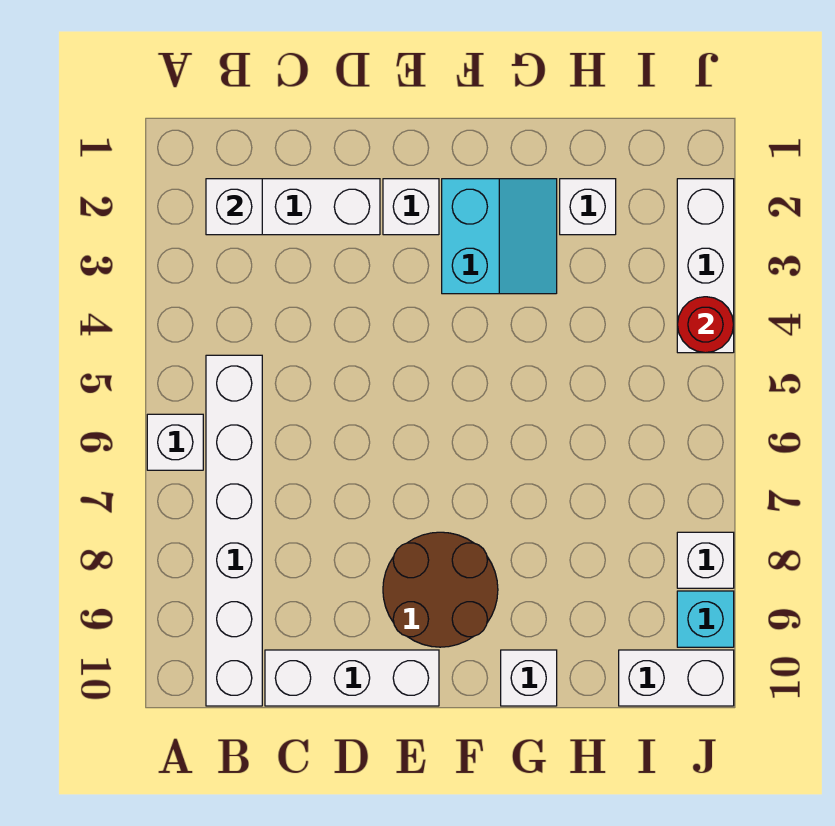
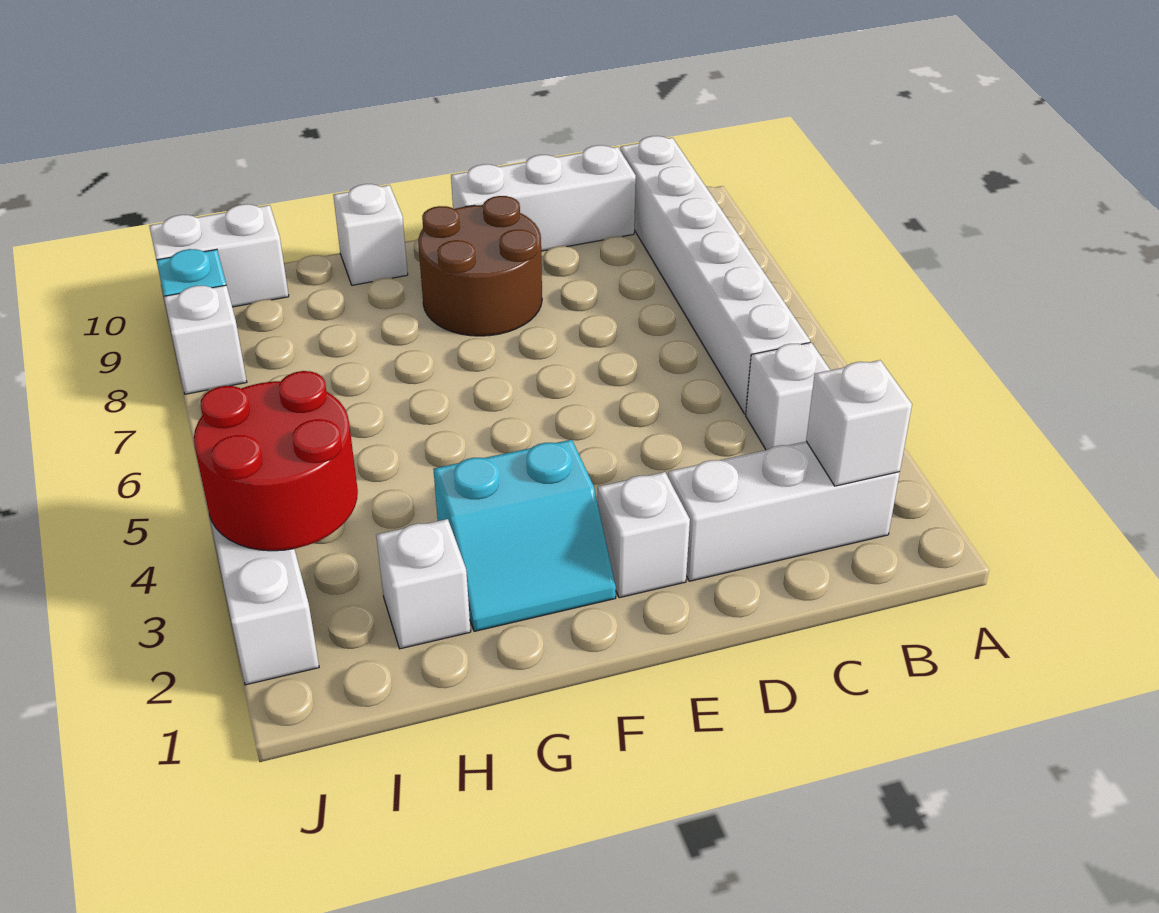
white brick A6 level 1 -> white brick B4 level 1
cyan slope F2:G3 level 1 top F -> cyan slope F2:G3 level 1 top 3
red round brick J4 level 2 -> red round brick I3:J4 level 2

